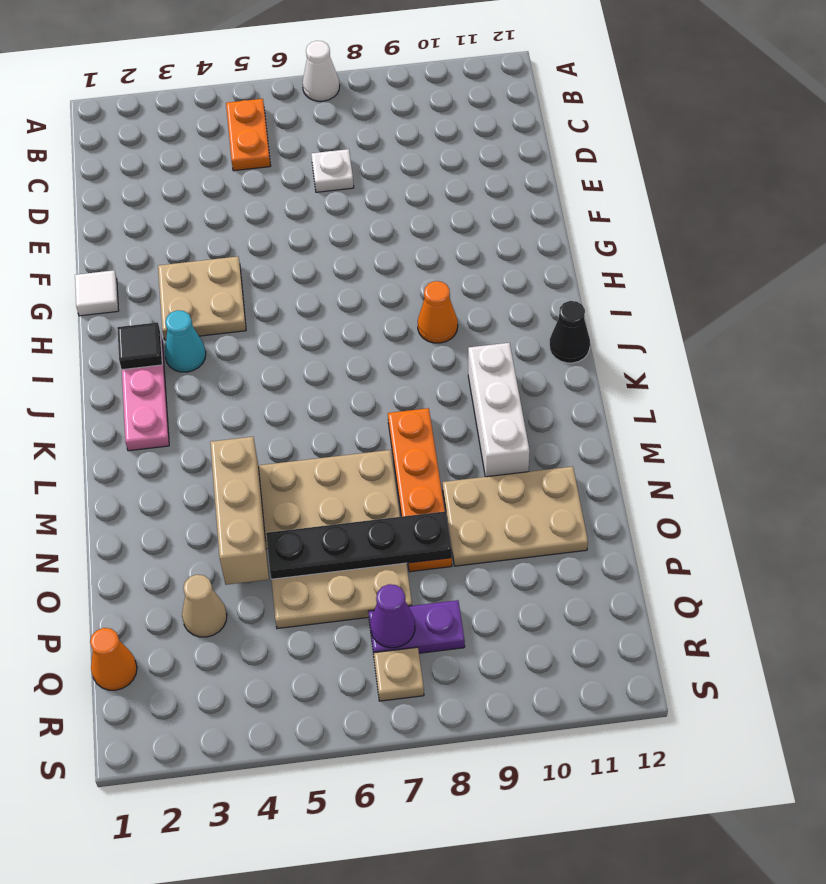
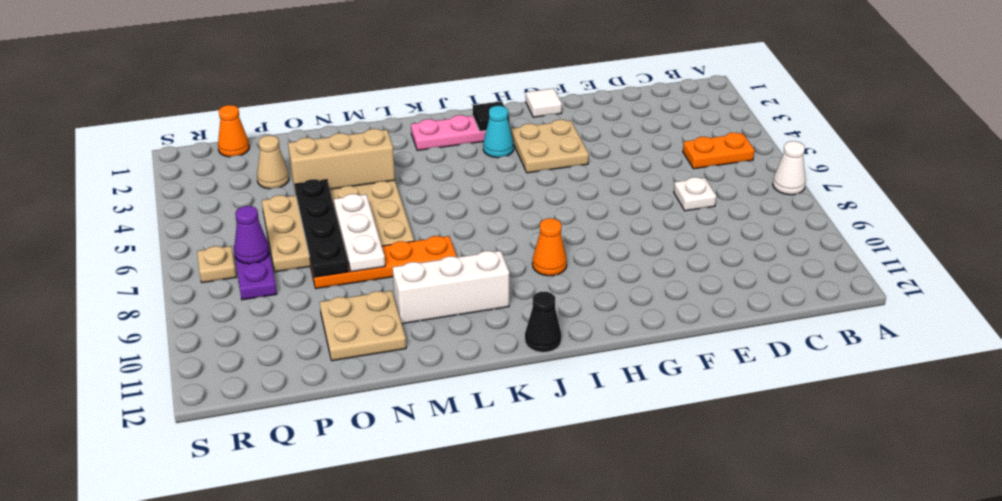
none -> white plate N6:N8 level 2
tan plate N9:O11 level 1 -> tan plate N10:O11 level 1

